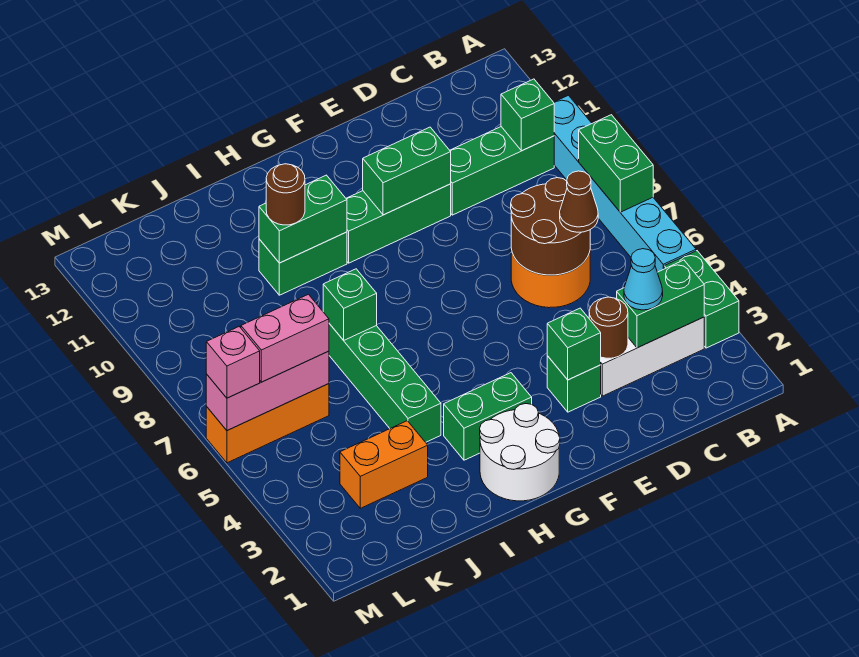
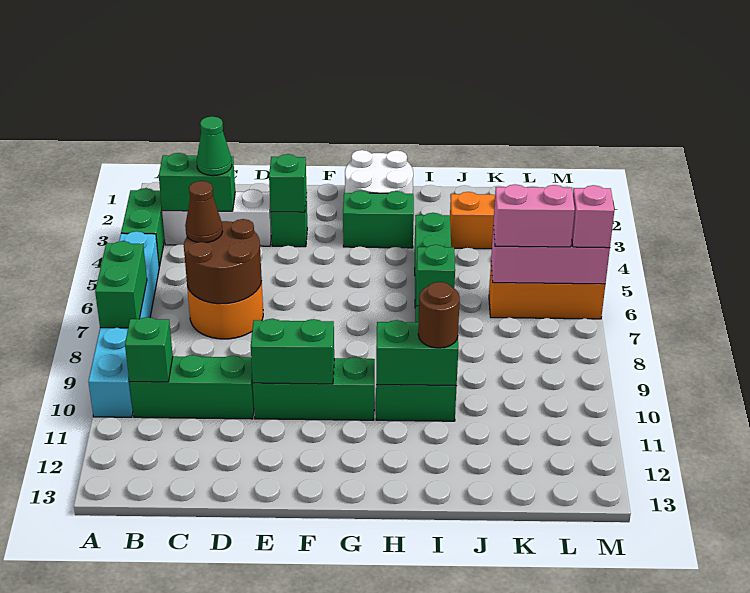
cyan cone C3 level 3 -> green cone C3 level 3
brown round brick D3 level 2 -> none

